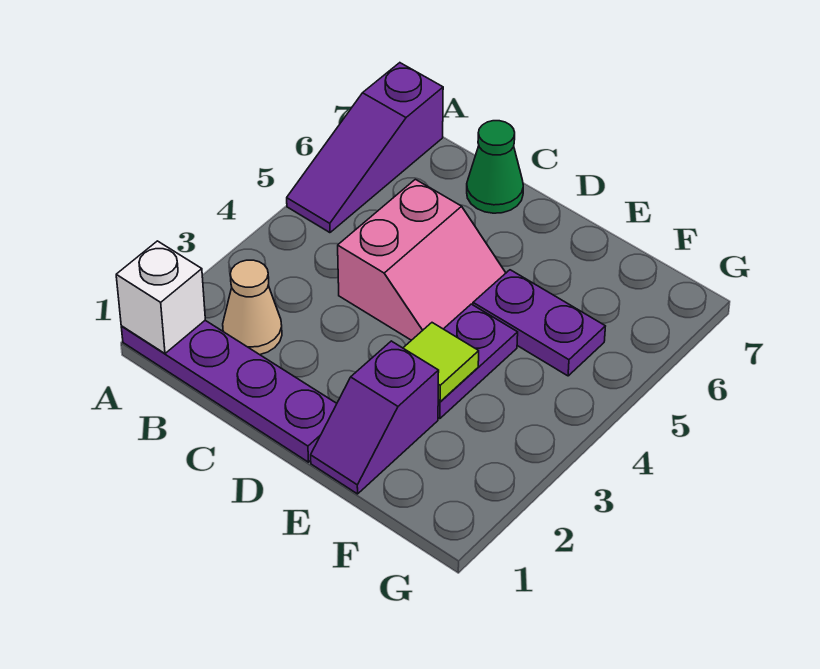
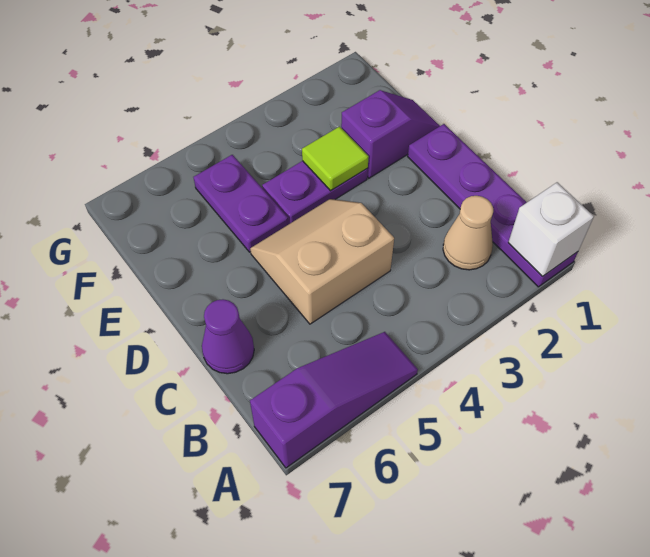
pink slope C4:D5 level 1 top C -> tan slope C4:D5 level 1 top C
green cone C7 level 1 -> purple cone C7 level 1

